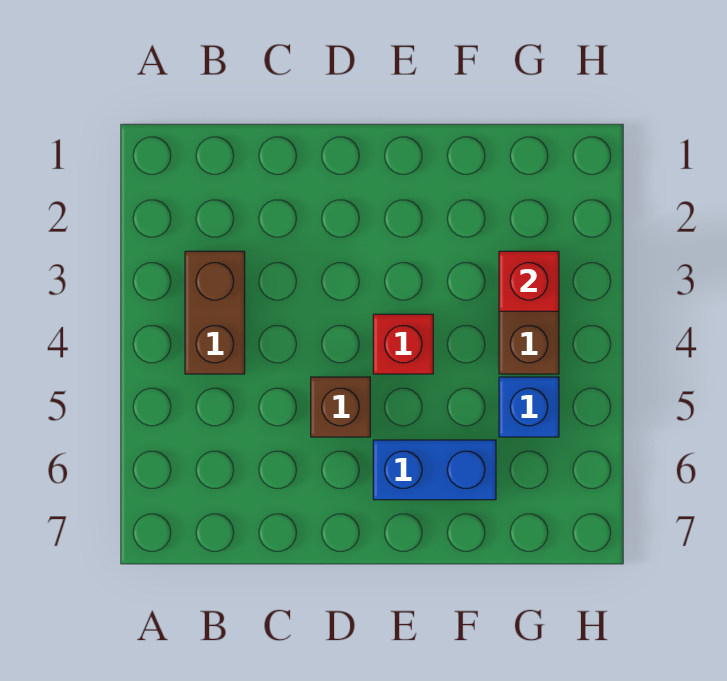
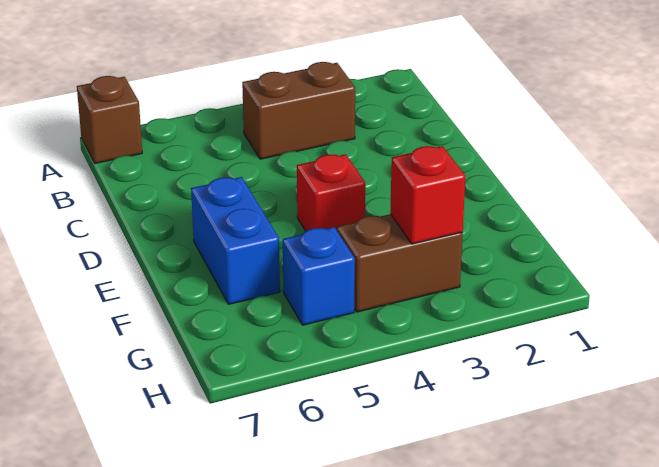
brown brick D5 level 1 -> brown brick A7 level 1

